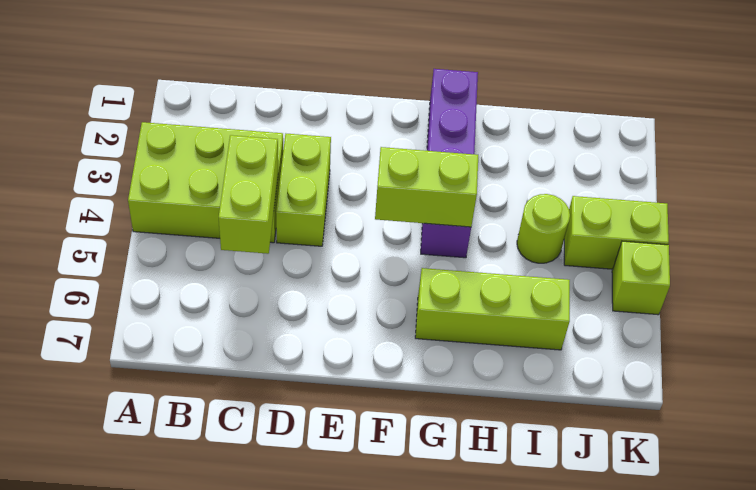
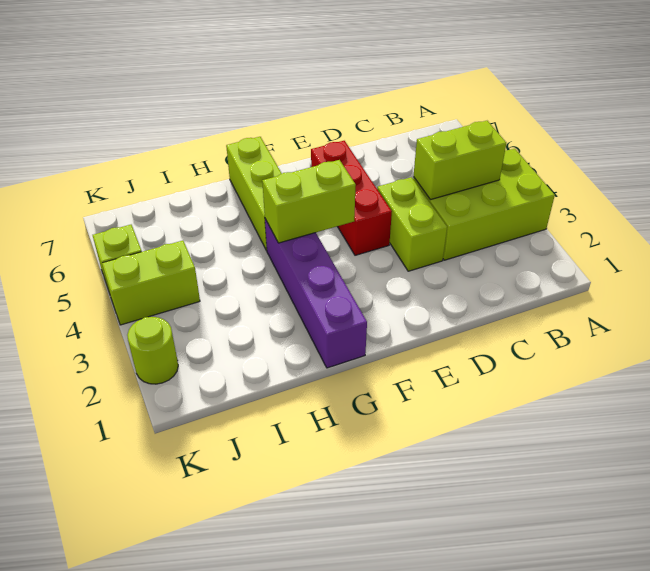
lime brick C4:C5 level 2 -> lime brick B4:C4 level 2
none -> red brick E4:E6 level 1
lime brick G6:I6 level 1 -> lime brick G5:G7 level 1
lime round brick I4 level 1 -> lime round brick K2 level 1

